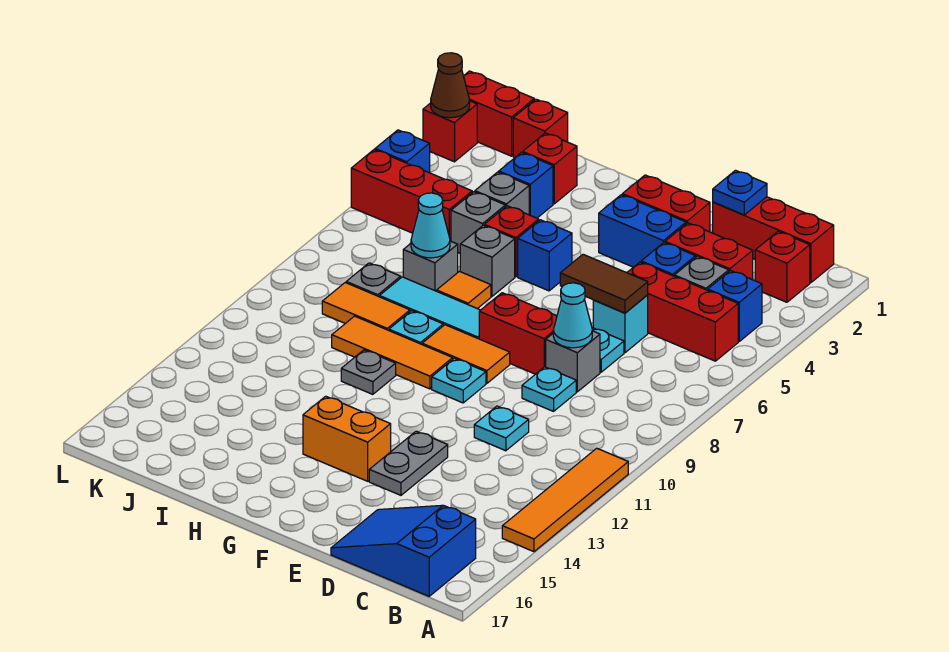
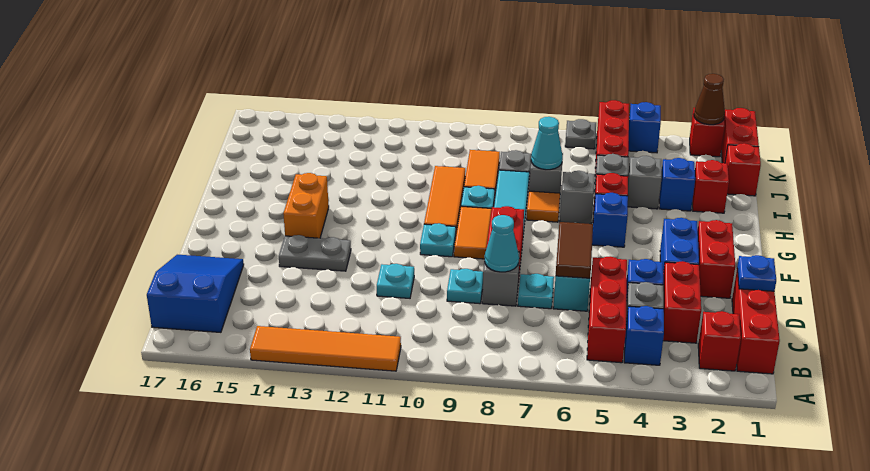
grey plate H11 level 1 -> grey plate L6 level 1

